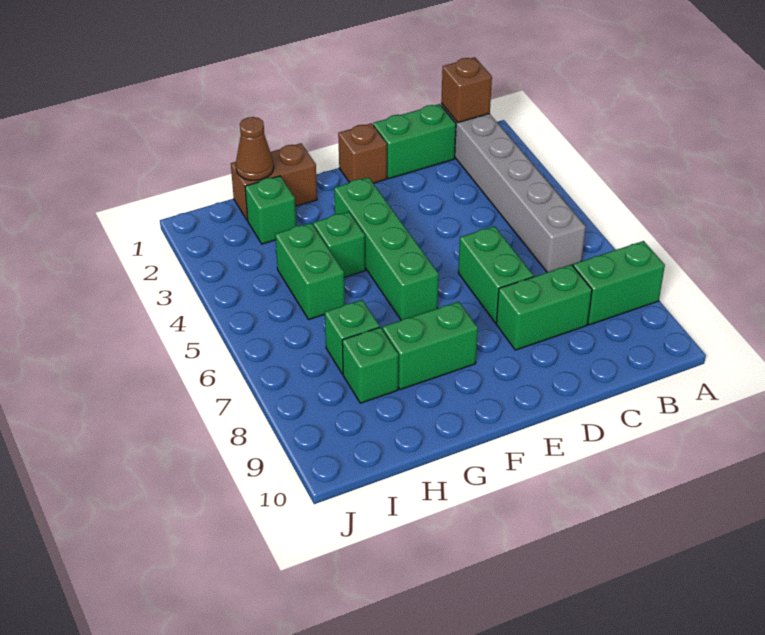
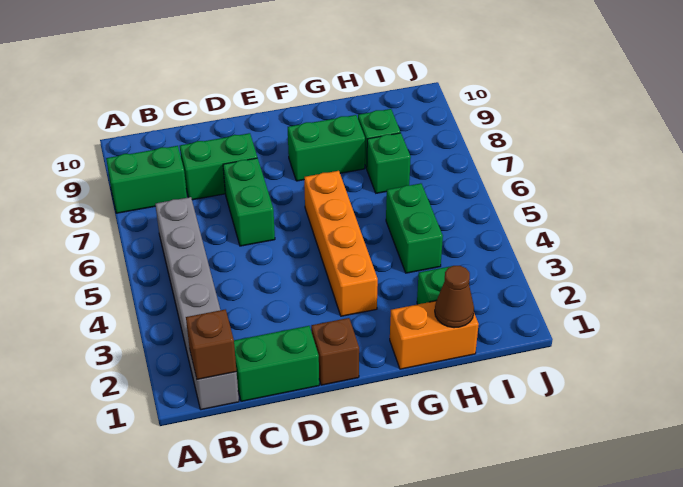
green brick F3:F6 level 1 -> orange brick F3:F6 level 1
brown brick G1:H1 level 1 -> orange brick G1:H1 level 1
green brick G4 level 1 -> none

